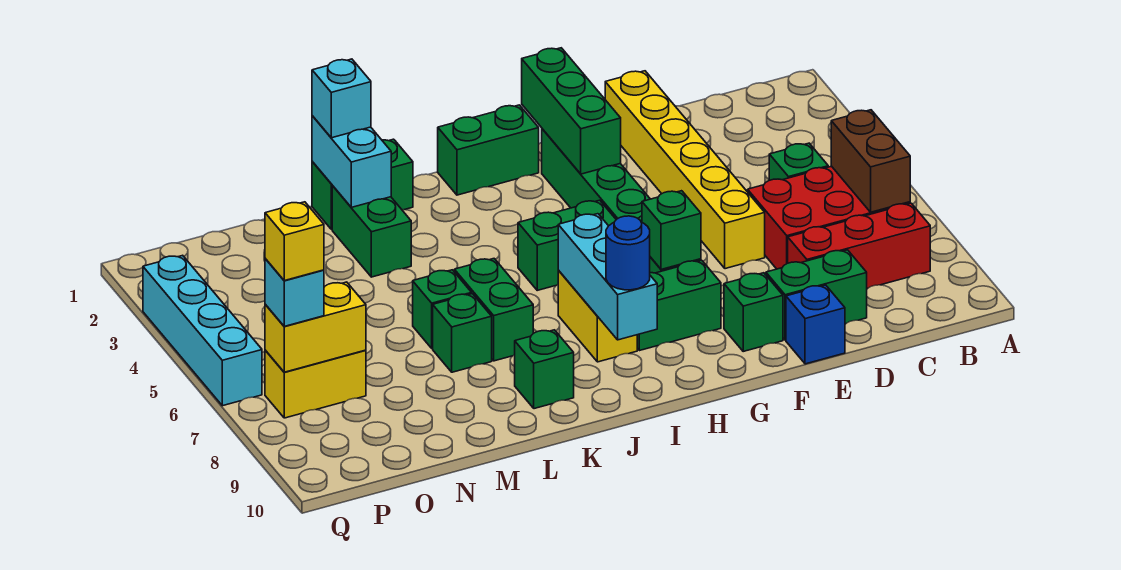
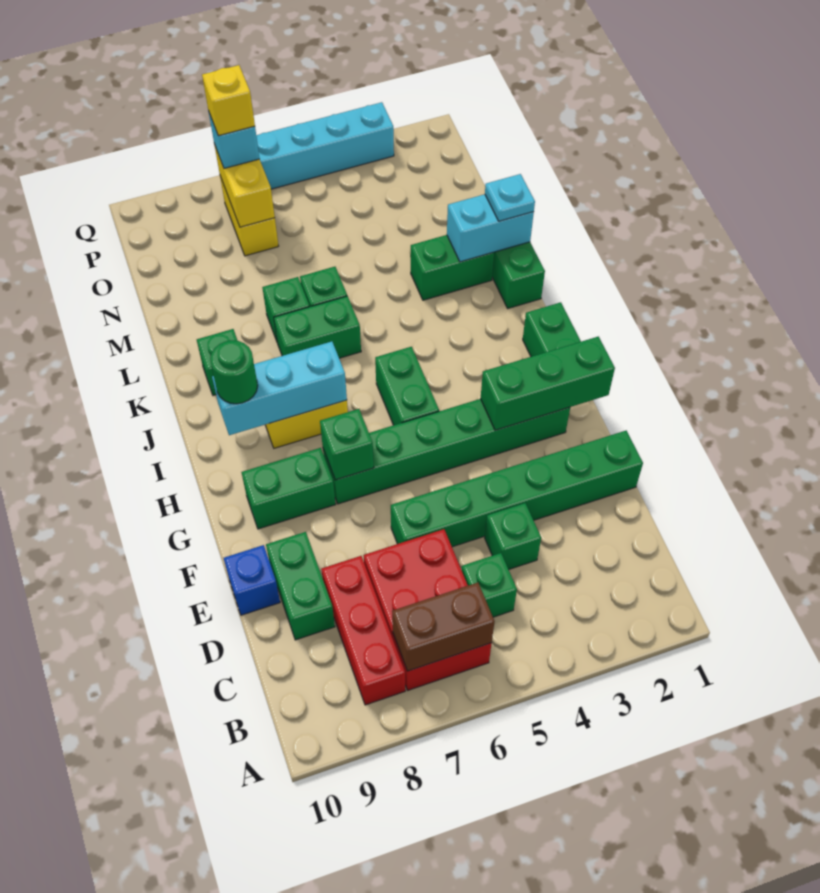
yellow brick E1:E6 level 1 -> green brick E1:E6 level 1
green brick F9 level 1 -> green brick D4 level 1
green brick G8:H8 level 1 -> green brick G8:G9 level 1
blue round brick I9 level 3 -> green round brick I9 level 3
cyan brick L1 level 3 -> cyan plate L1 level 3

